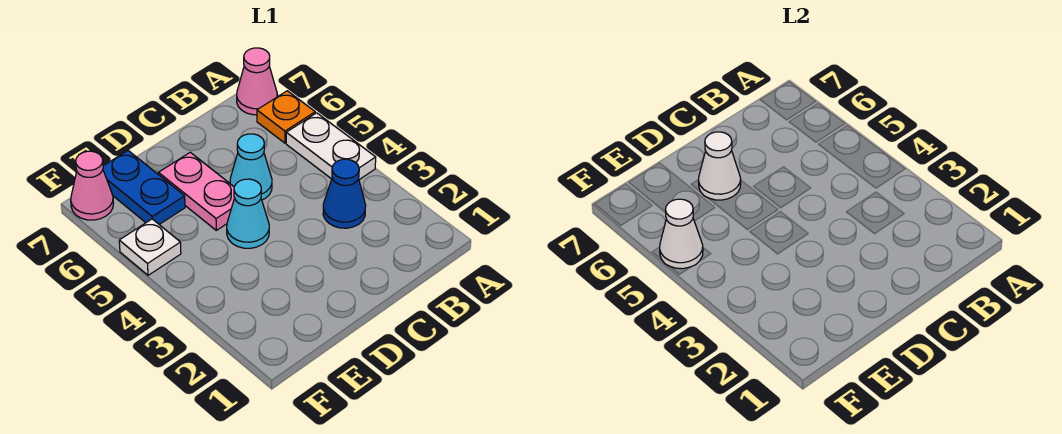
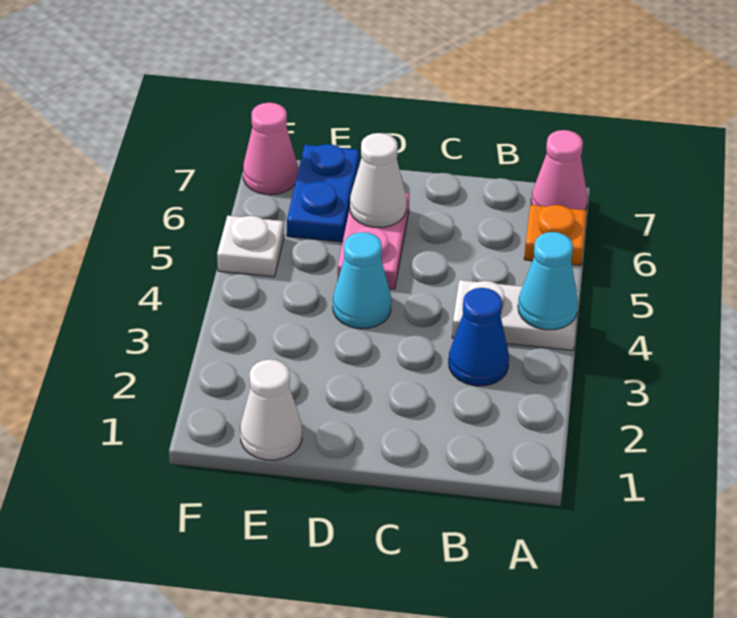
white plate A4:A5 level 1 -> white plate A4:B4 level 1
cyan cone C5 level 1 -> cyan cone A4 level 2
white cone F5 level 2 -> white cone E1 level 1

